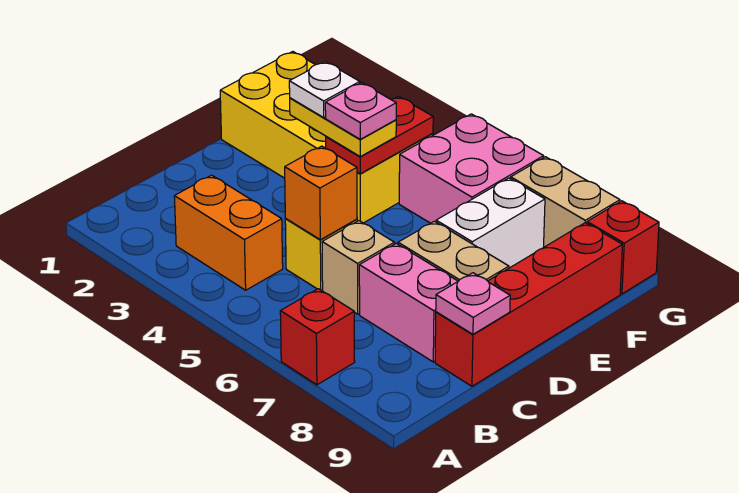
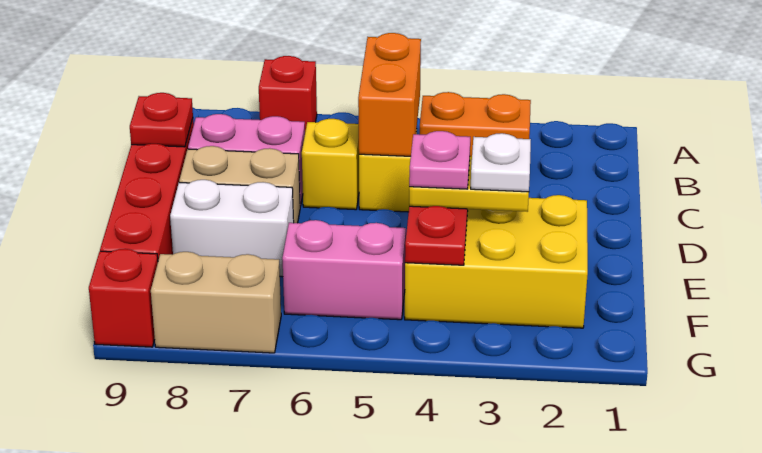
orange brick C5 level 2 -> orange brick B5:C5 level 2
tan brick C6 level 1 -> yellow brick C6 level 1
pink plate C9 level 2 -> red plate C9 level 2
yellow brick E1:F4 level 1 -> yellow brick E2:F4 level 1
white brick E7:F7 level 1 -> white brick E7:E8 level 1
pink brick F5:G6 level 1 -> pink brick F5:F6 level 1

